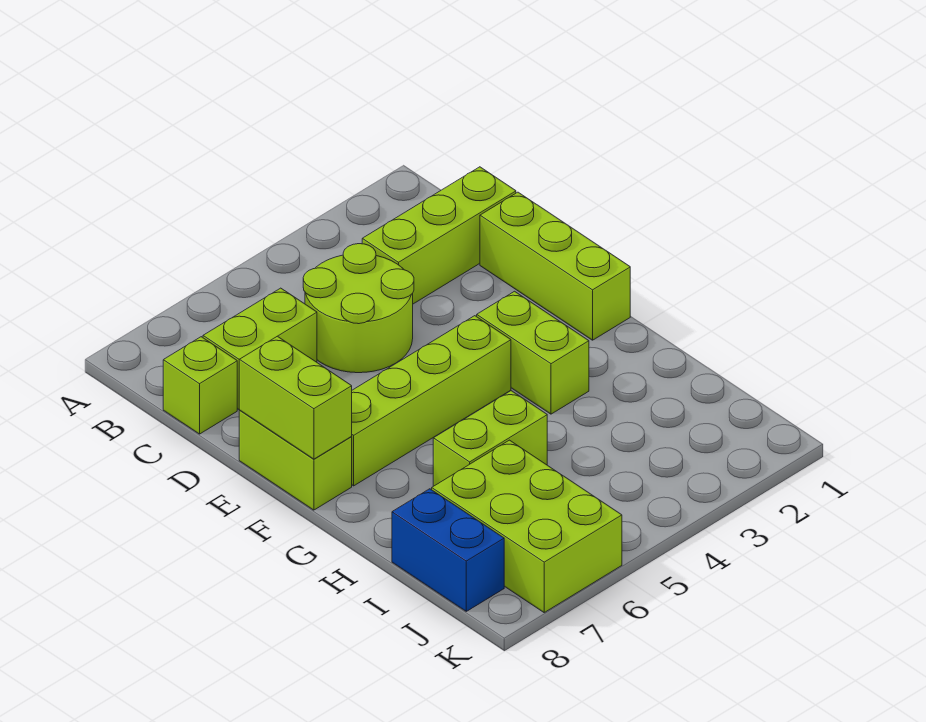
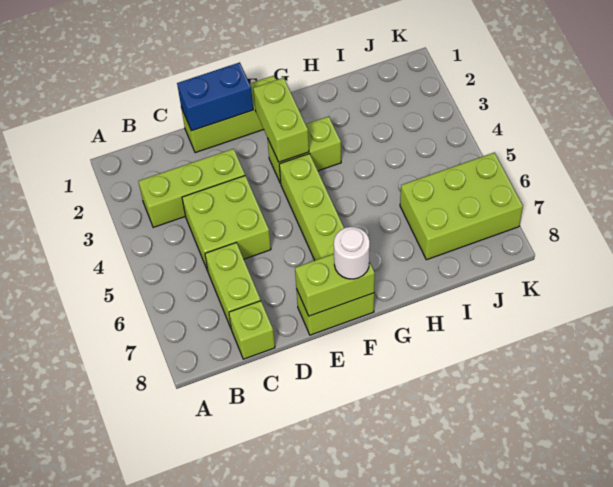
lime brick C1:C3 level 1 -> lime brick B3:D3 level 1
lime round brick C4:D5 level 1 -> lime brick C4:D5 level 1
none -> white round brick F8 level 3
lime brick H5:H6 level 1 -> lime brick F2:F3 level 2
blue brick I8:J8 level 1 -> blue brick D1:E1 level 2

